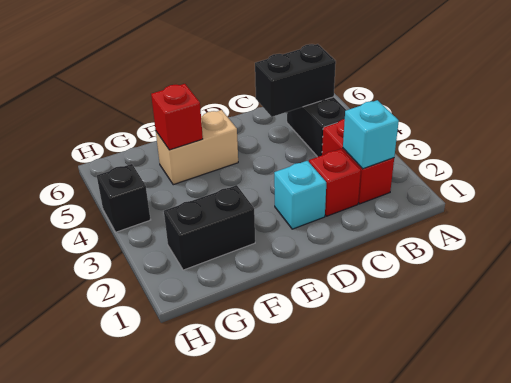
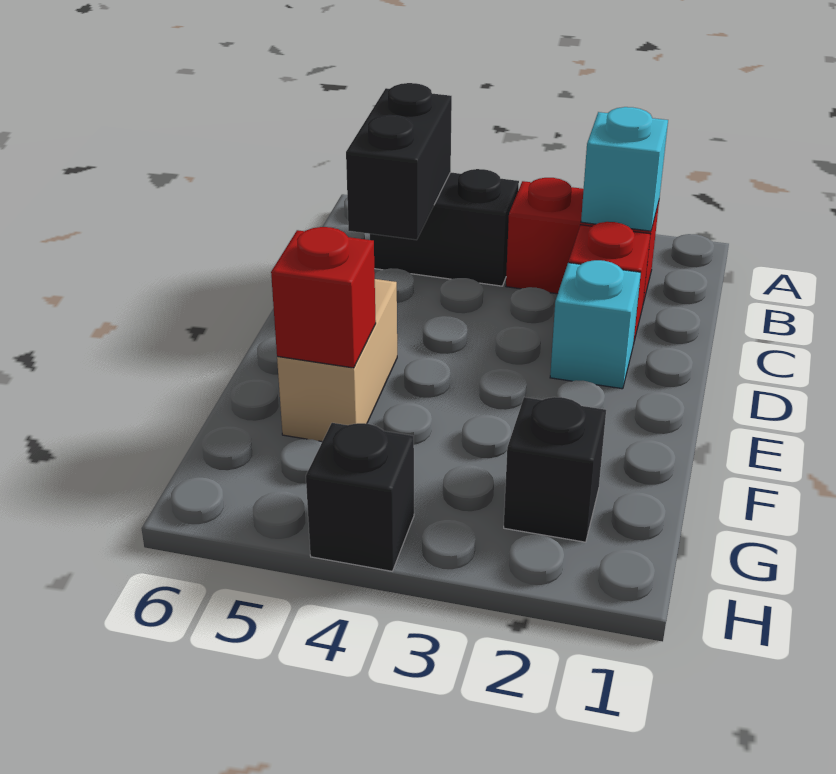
black brick F2:G2 level 1 -> black brick G2 level 1

